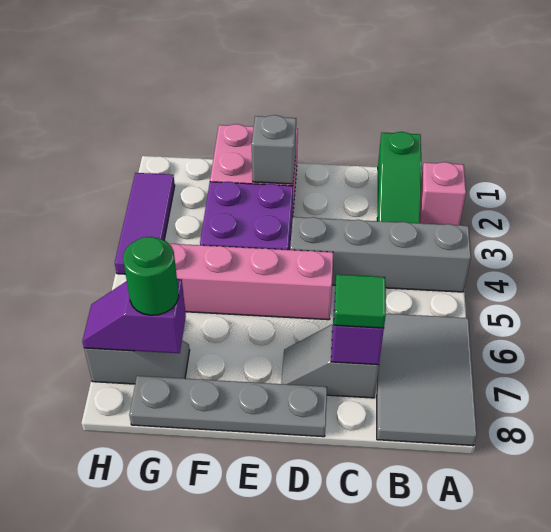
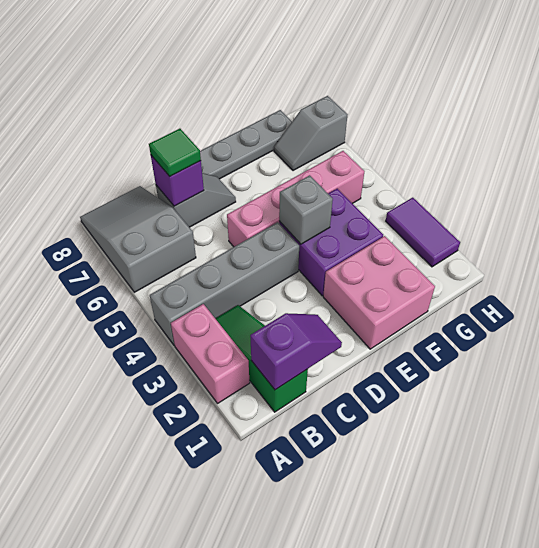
pink brick A2 level 1 -> pink brick A2:A3 level 1
grey tile A6:B8 level 1 -> grey slope A6:B8 level 1 top 6
grey brick E2 level 2 -> grey brick E4 level 2
purple slope G7:H7 level 2 top G -> purple slope B1:C1 level 2 top B
green round brick G7 level 3 -> none
purple tile H2:H4 level 1 -> purple tile H2:H3 level 1

